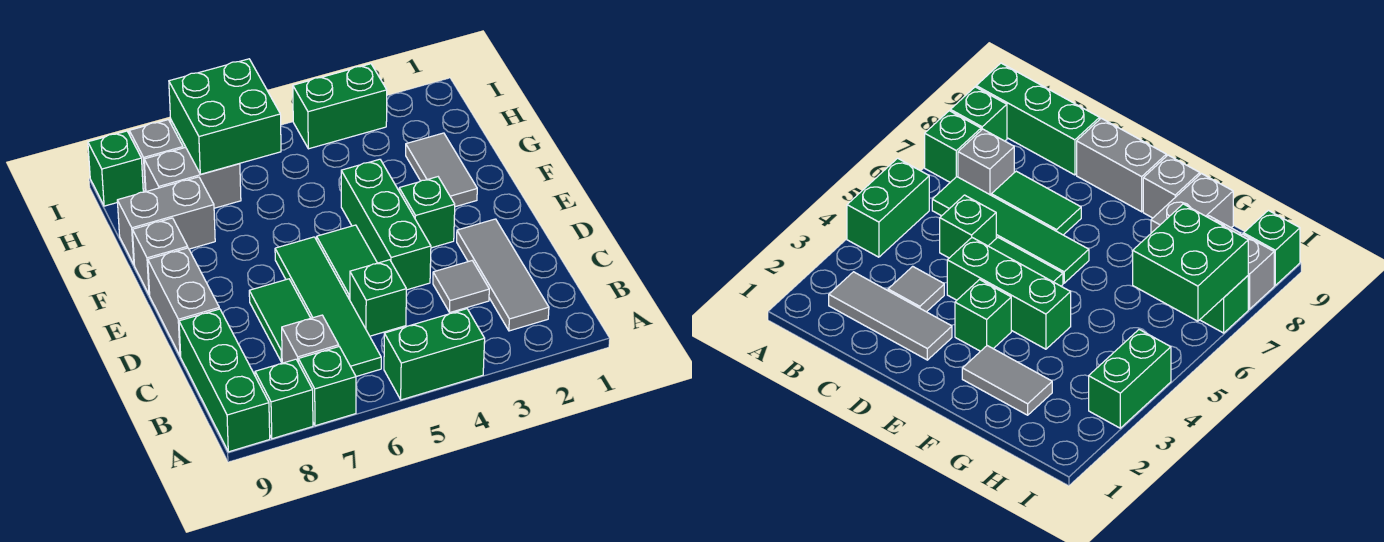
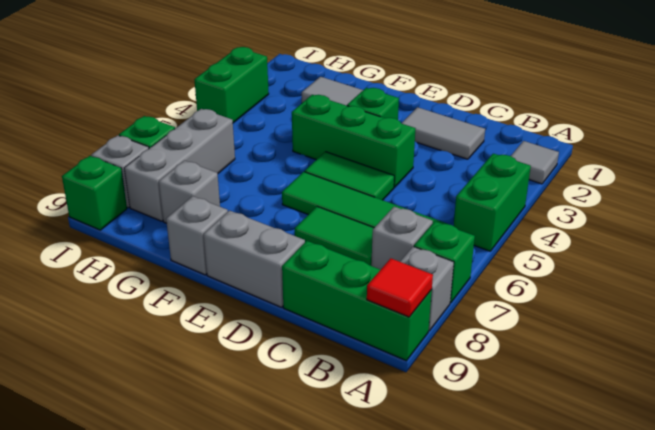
green brick A8 level 1 -> grey brick A8 level 1
none -> red tile A9 level 2
grey tile B2:D2 level 1 -> grey tile C2:D2 level 1
grey tile C3 level 1 -> grey tile A2 level 1
green brick C5 level 1 -> none
grey brick G8:G9 level 1 -> grey brick G8 level 1
green brick H6:I7 level 2 -> none
grey brick H7:H8 level 1 -> grey brick H6:H8 level 1

